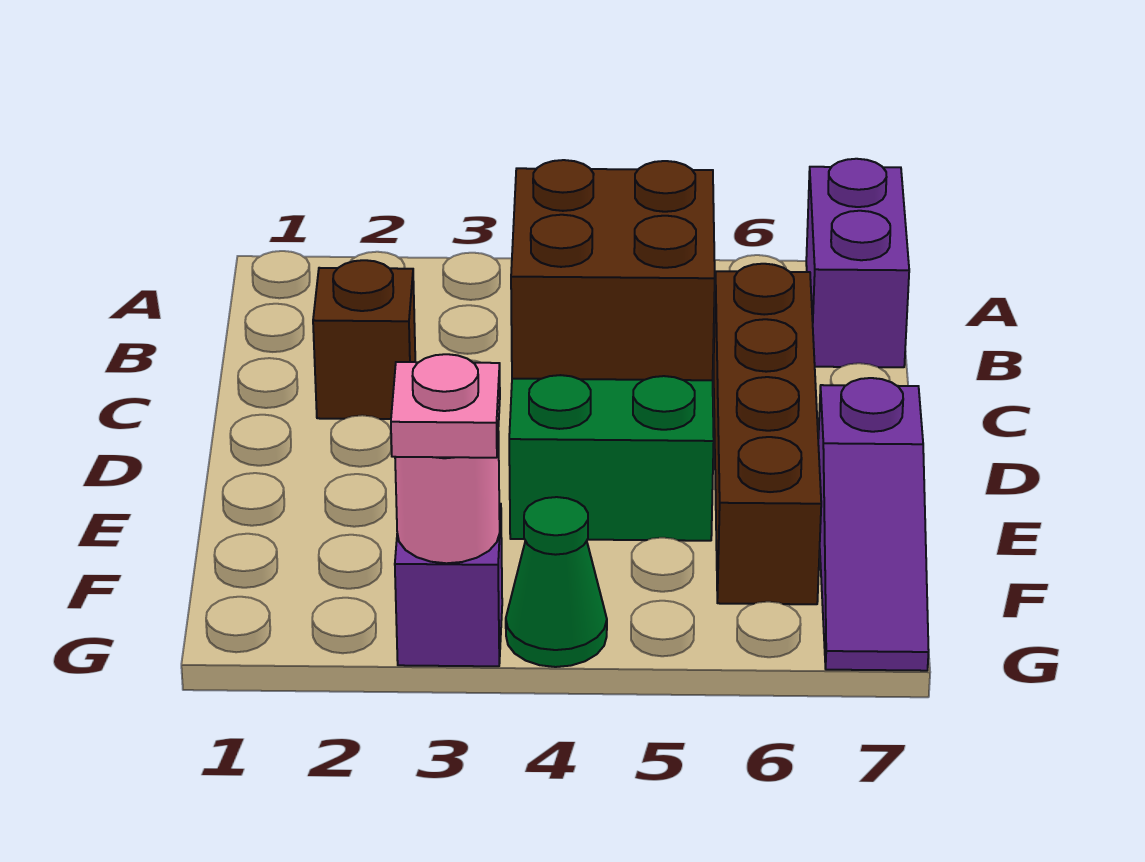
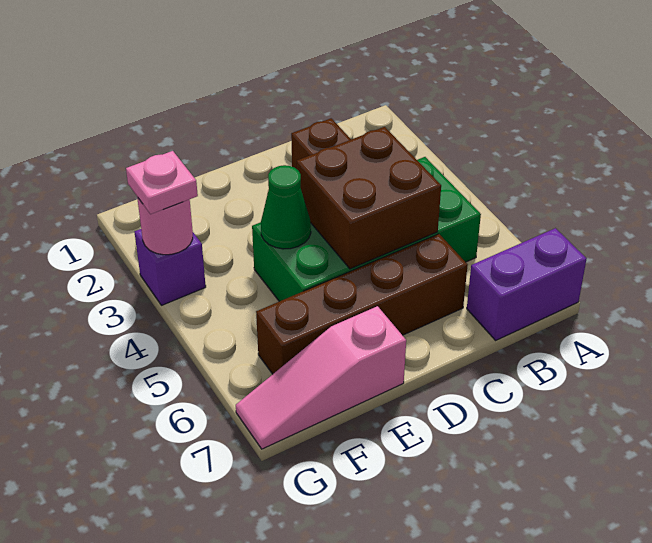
purple slope E7:G7 level 1 top E -> pink slope E7:G7 level 1 top E
green cone G4 level 1 -> green cone E4 level 2

